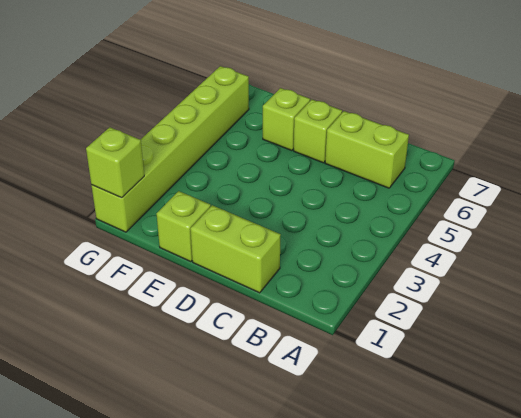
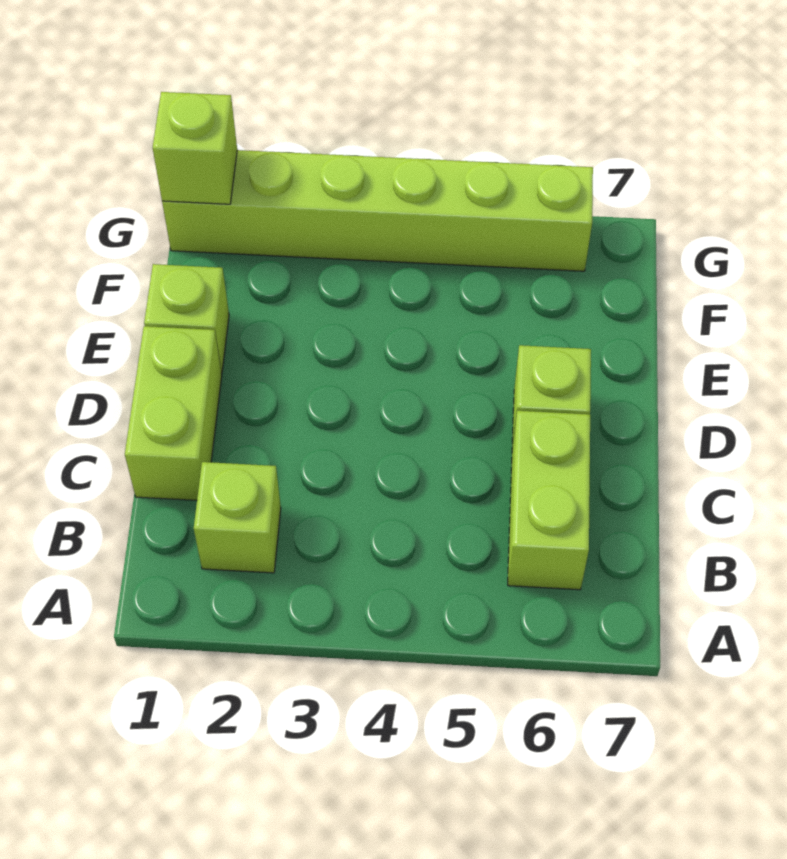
lime brick E6 level 1 -> lime brick B2 level 1

